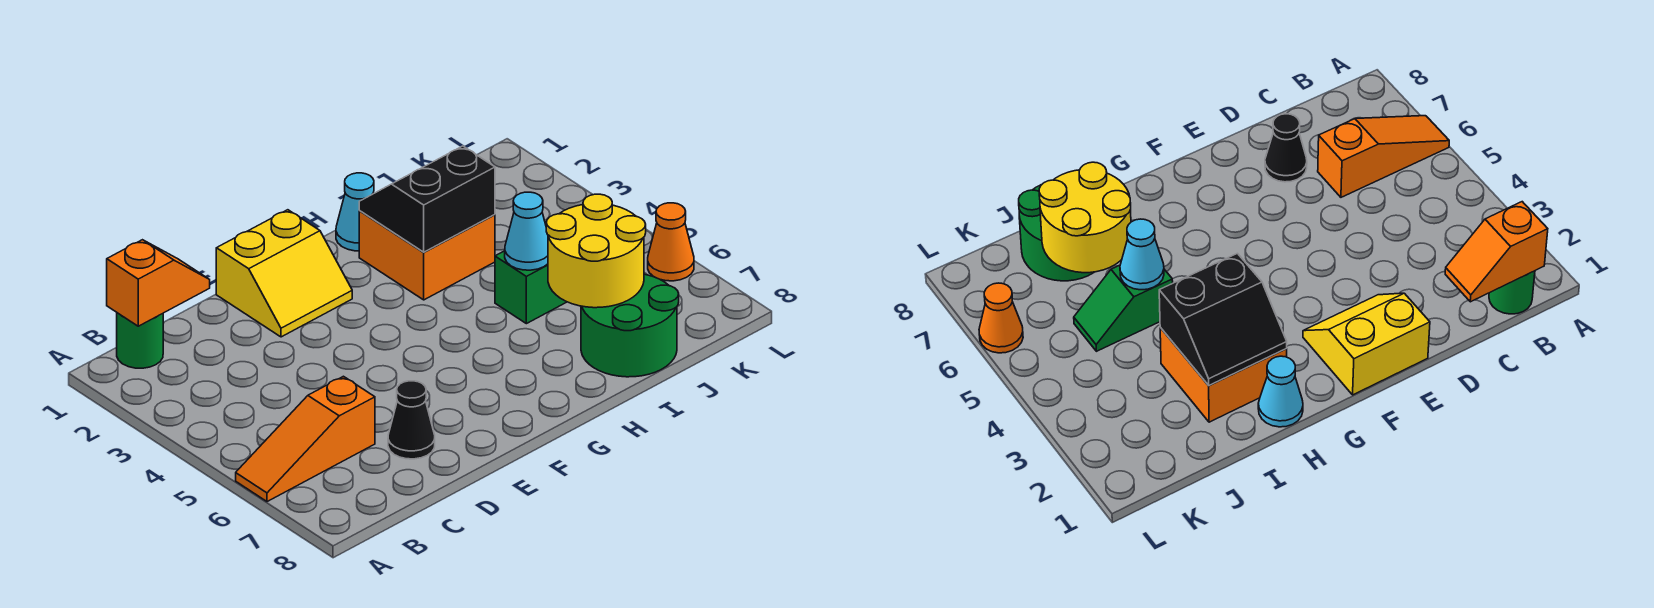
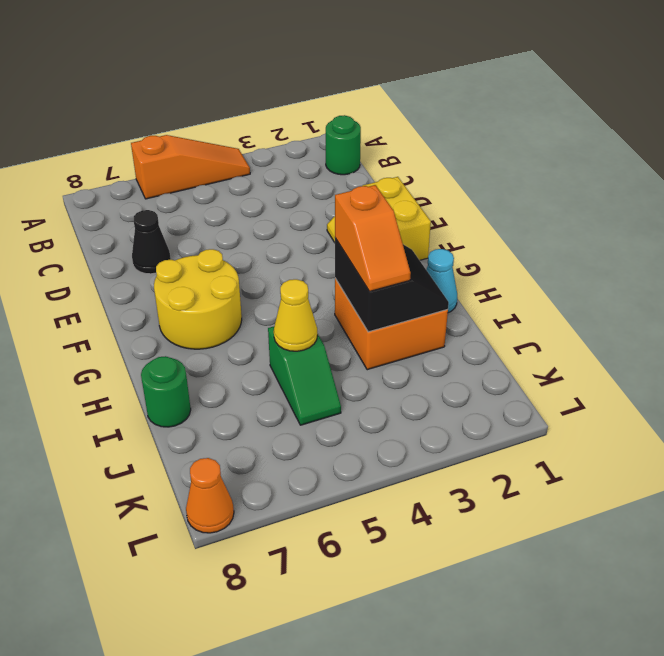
orange slope A6:C6 level 1 top C -> orange slope A4:A6 level 1 top 6
orange slope B1:C1 level 2 top B -> orange slope H3:I3 level 3 top H
cyan cone I5 level 2 -> yellow cone I5 level 2
yellow round brick I6:J7 level 2 -> yellow round brick F6:G7 level 1
green round brick I7:J8 level 1 -> green round brick I8 level 1
orange cone L6 level 1 -> orange cone L8 level 1

